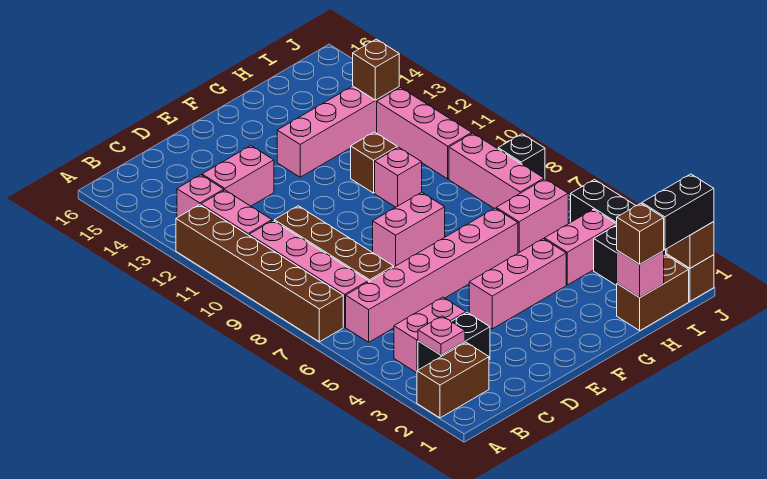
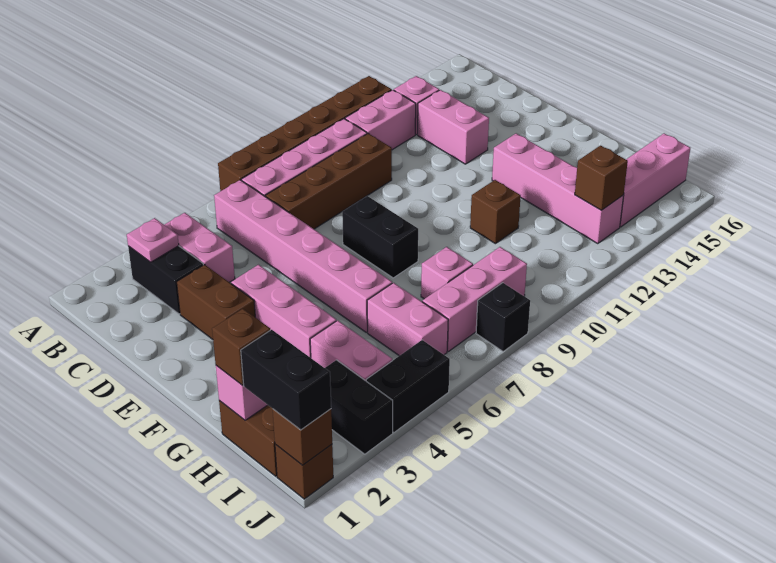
brown brick A2:B2 level 1 -> brown brick D3:E3 level 1
pink brick E8:F8 level 1 -> black brick E8:F8 level 1
pink brick G10 level 1 -> pink brick H8 level 1
pink brick I10:I12 level 1 -> pink brick I14:I16 level 1

